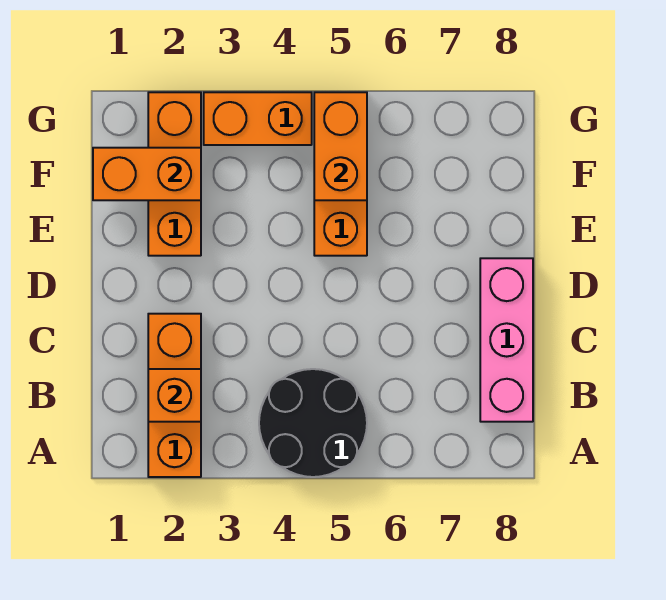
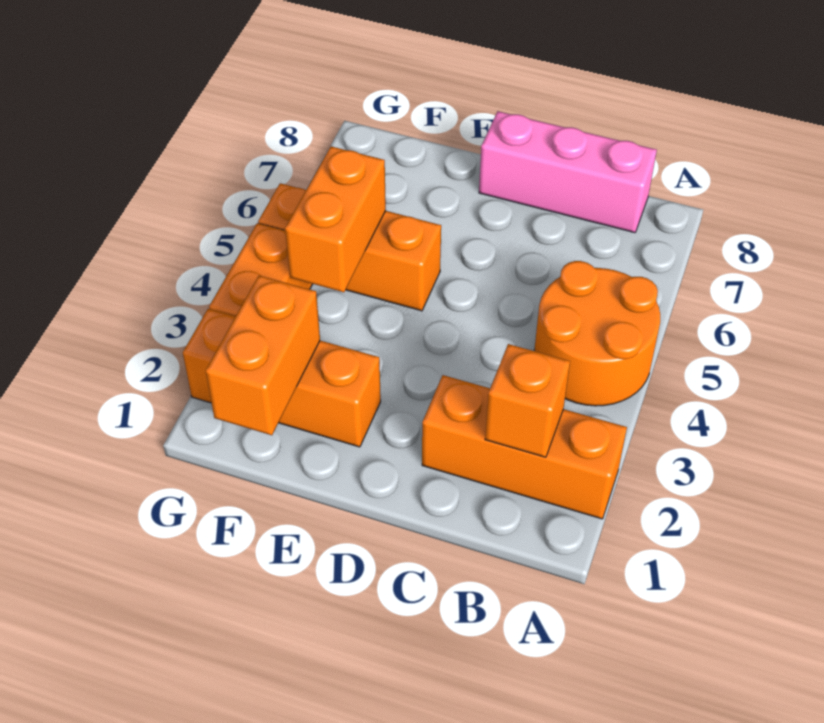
black round brick A4:B5 level 1 -> orange round brick A4:B5 level 1
orange brick F5:G5 level 2 -> orange brick F4:F5 level 2

